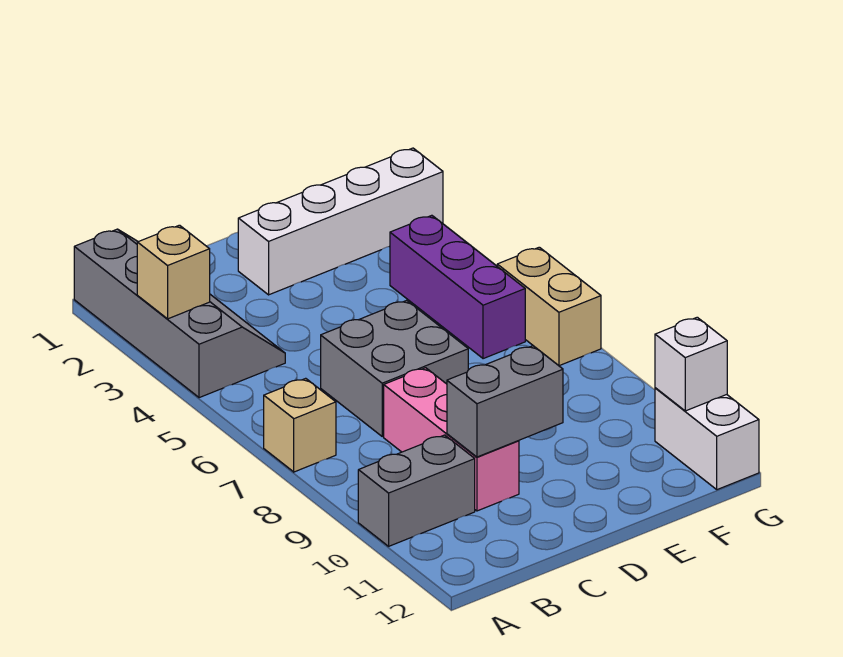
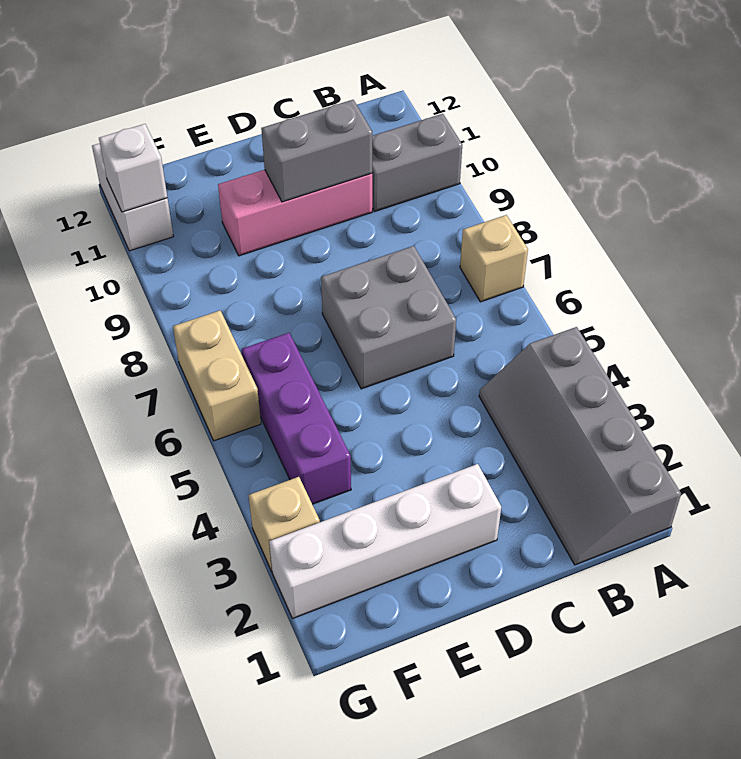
tan brick A3 level 2 -> tan brick G3 level 1
pink brick C8:C10 level 1 -> pink brick C10:E10 level 1

